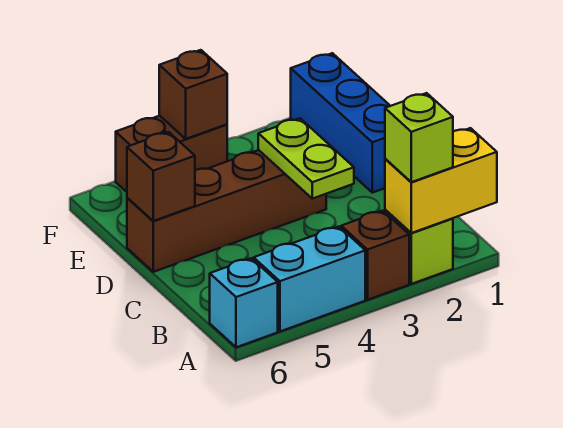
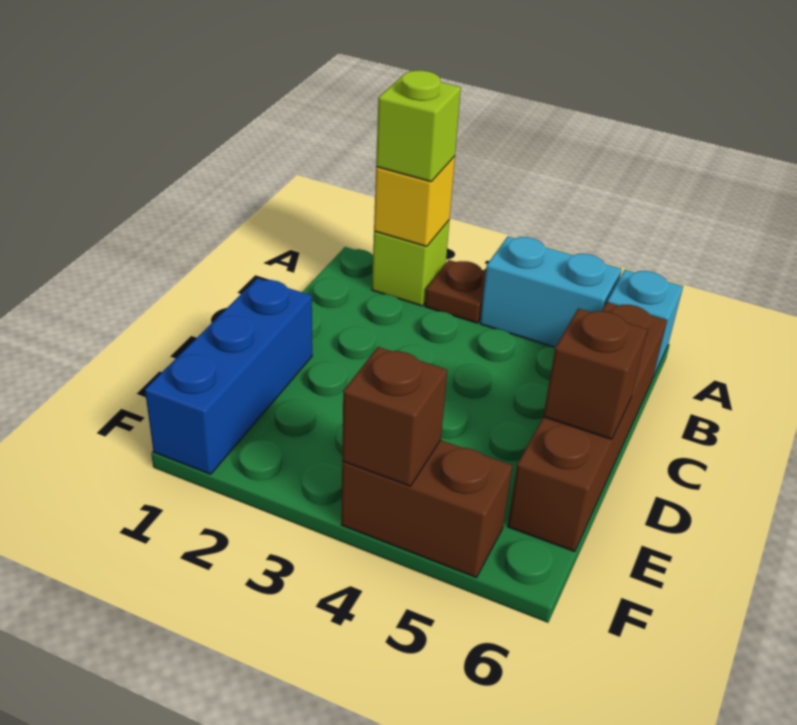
yellow brick A1:A2 level 2 -> yellow brick A2 level 2
brown brick A3 level 1 -> brown plate A3 level 1
lime plate C3:D3 level 2 -> none
brown brick D3:D6 level 1 -> brown brick B6:E6 level 1

